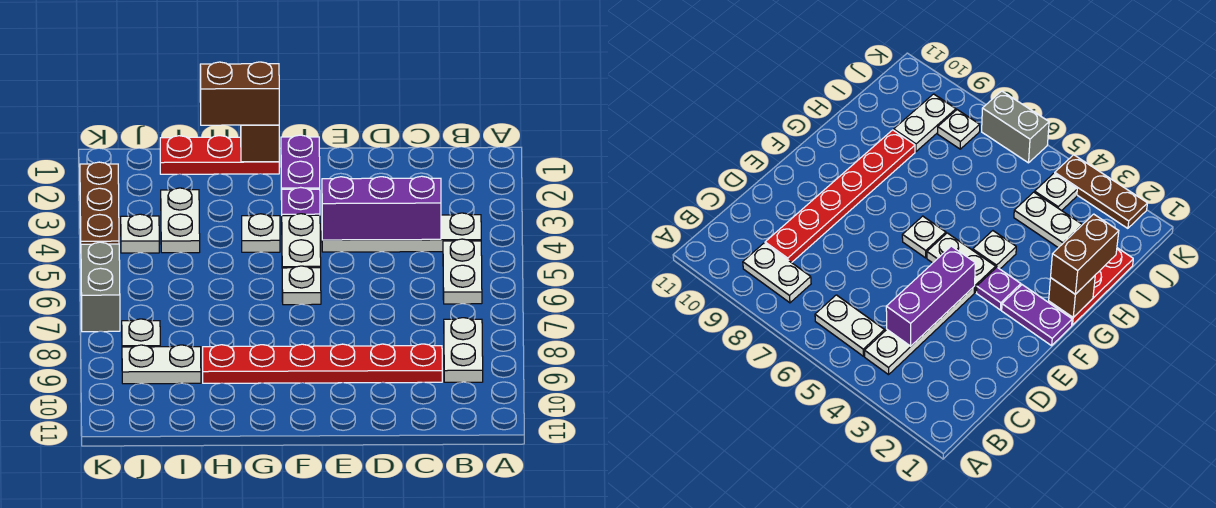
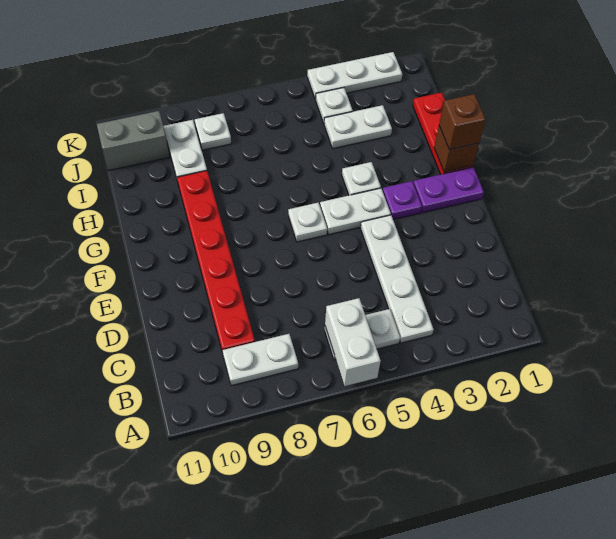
none -> white brick A6:B6 level 2
purple brick C4:E4 level 2 -> none
brown brick G1:H1 level 3 -> brown brick G1 level 3
brown plate K2:K4 level 1 -> white plate K2:K4 level 1
grey brick K6:K7 level 1 -> grey brick J10:J11 level 1

